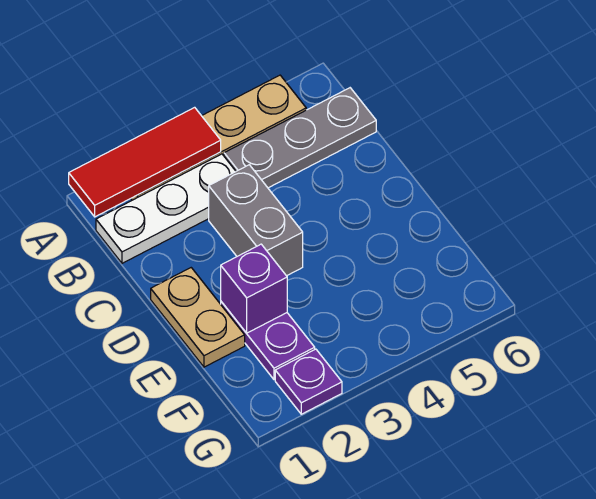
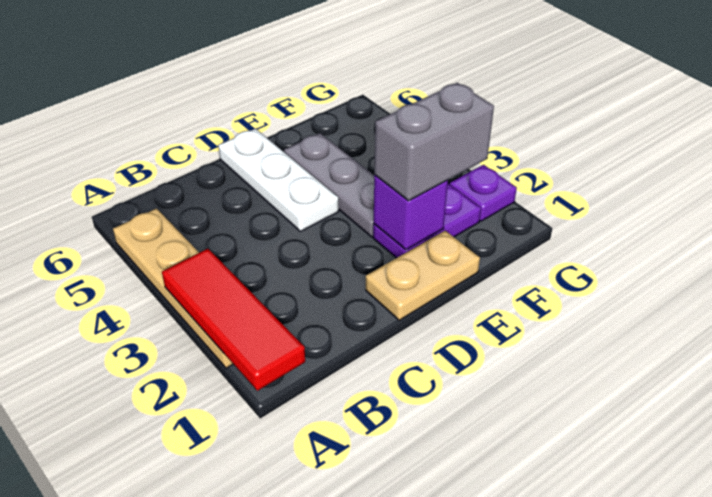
white plate B1:B3 level 1 -> white plate D4:D6 level 1
grey plate B4:B6 level 1 -> grey plate E3:E5 level 1
grey brick C3:D3 level 1 -> grey brick E2:F2 level 3

